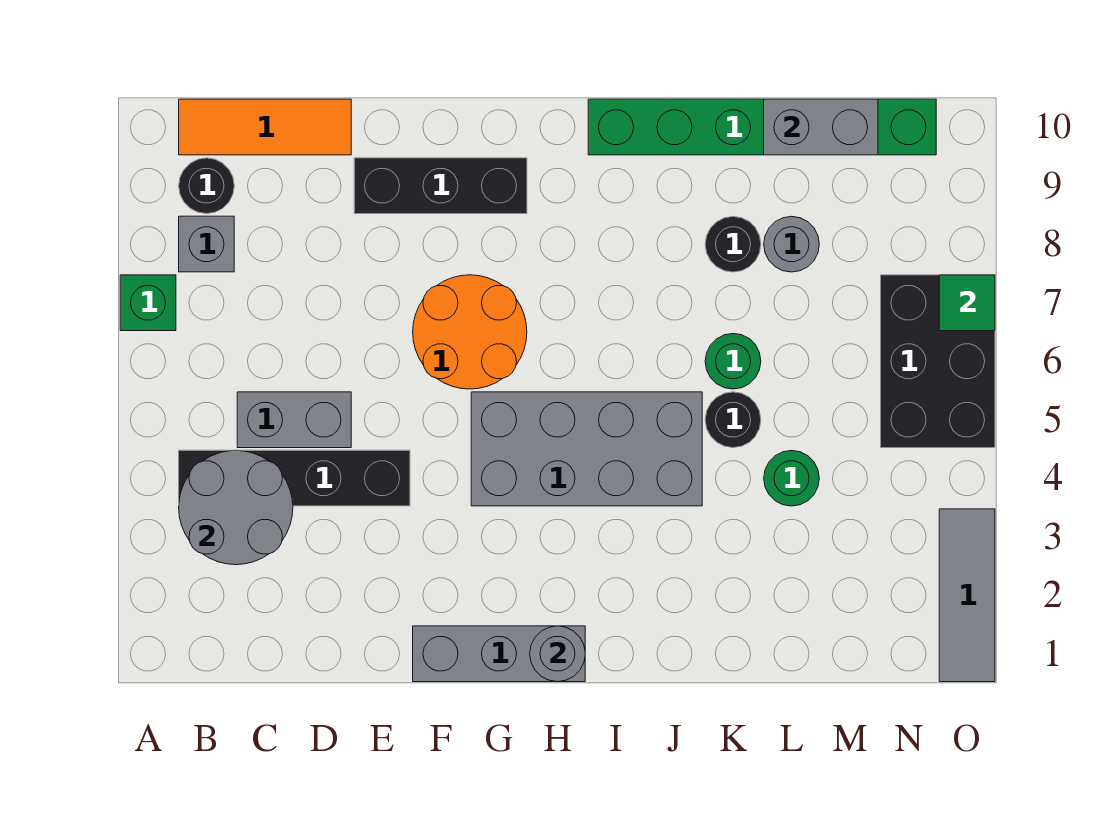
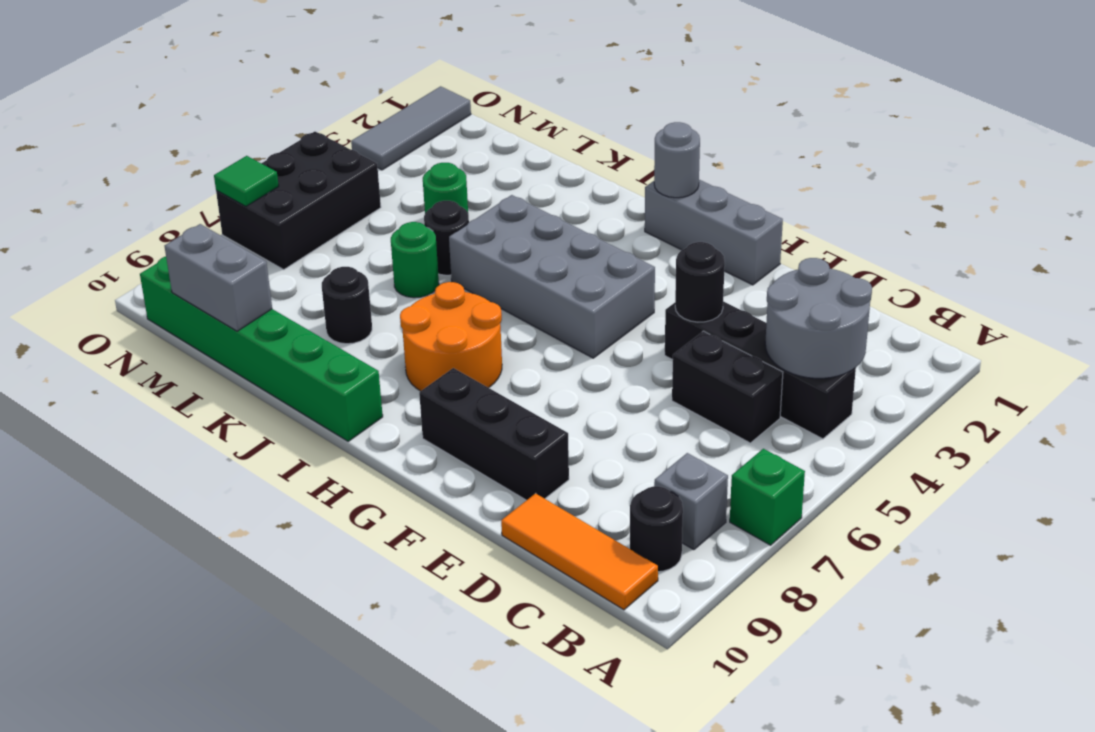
grey brick C5:D5 level 1 -> black brick C5:D5 level 1
none -> black round brick E4 level 2
orange round brick F6:G7 level 1 -> orange round brick H7:I8 level 1
grey round brick L8 level 1 -> none

